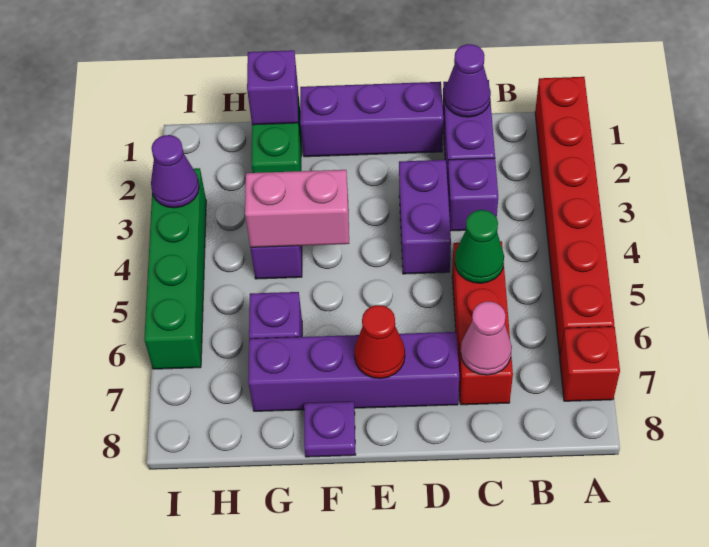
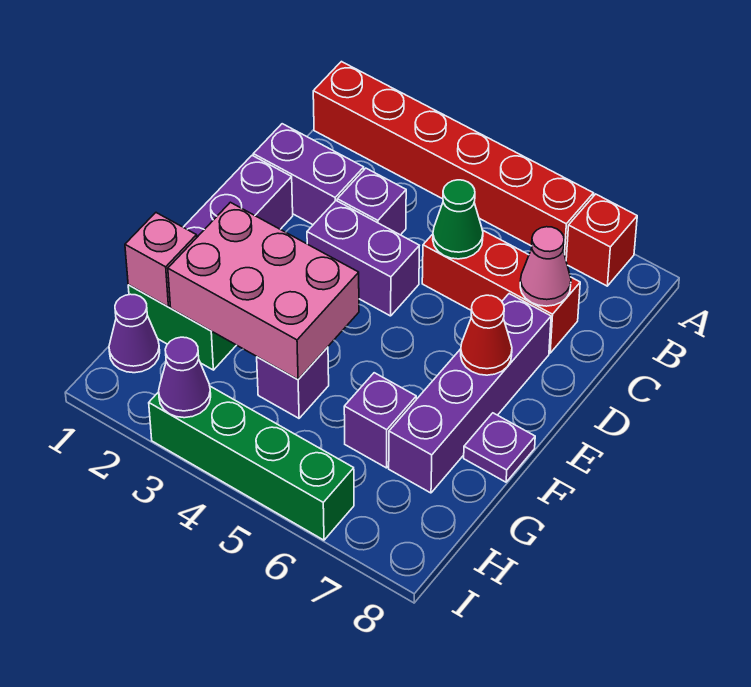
purple cone C1 level 2 -> purple cone H1 level 1
pink brick F4:G4 level 2 -> pink brick F2:G4 level 2
purple brick G1 level 2 -> pink brick G1 level 2

